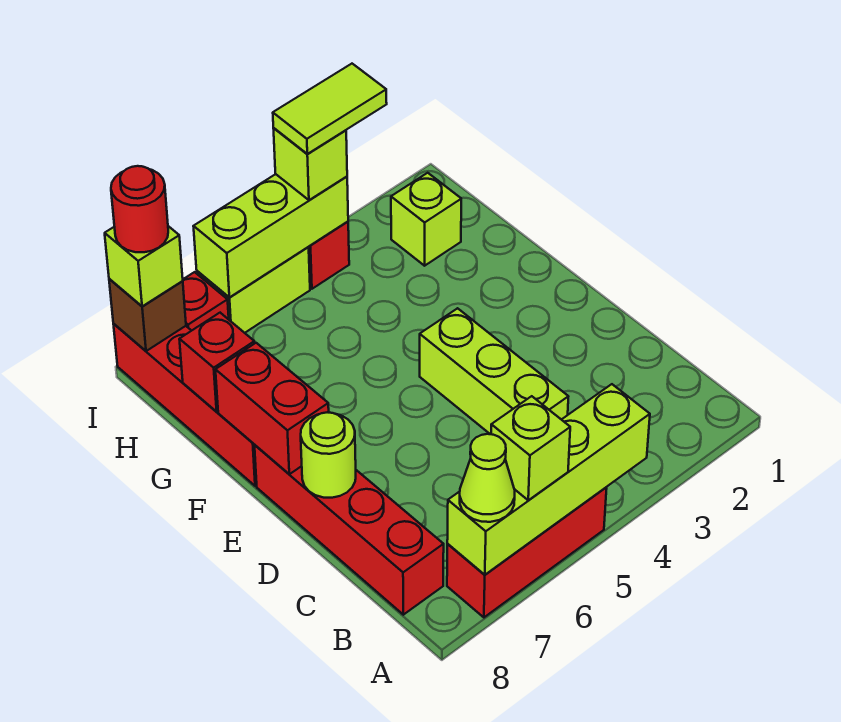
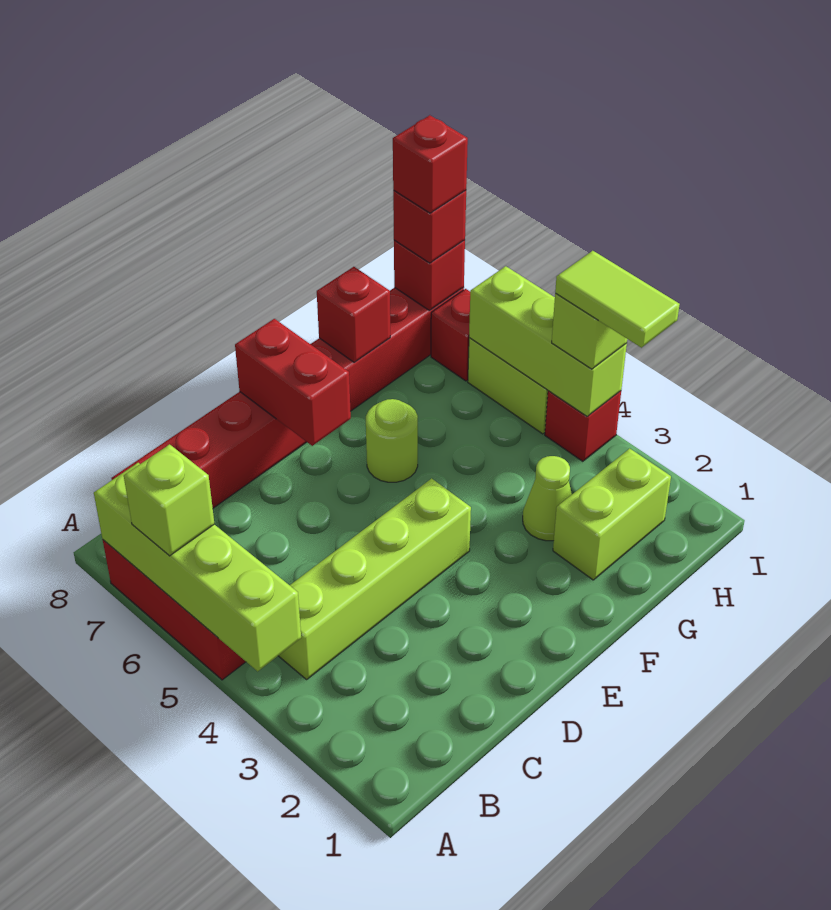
lime cone A7 level 3 -> lime cone G3 level 1
lime brick C4:E4 level 1 -> lime brick B4:E4 level 1
lime round brick D8 level 2 -> lime round brick F6 level 1
red brick E8:F8 level 2 -> red brick E7:E8 level 2
lime brick H2 level 1 -> lime brick G2:H2 level 1
brown brick I8 level 2 -> red brick I8 level 2
lime brick I8 level 3 -> red brick I8 level 3
red round brick I8 level 4 -> red brick I8 level 4

